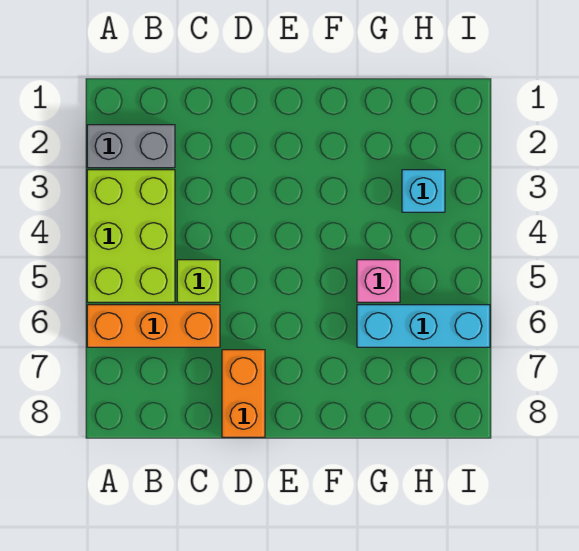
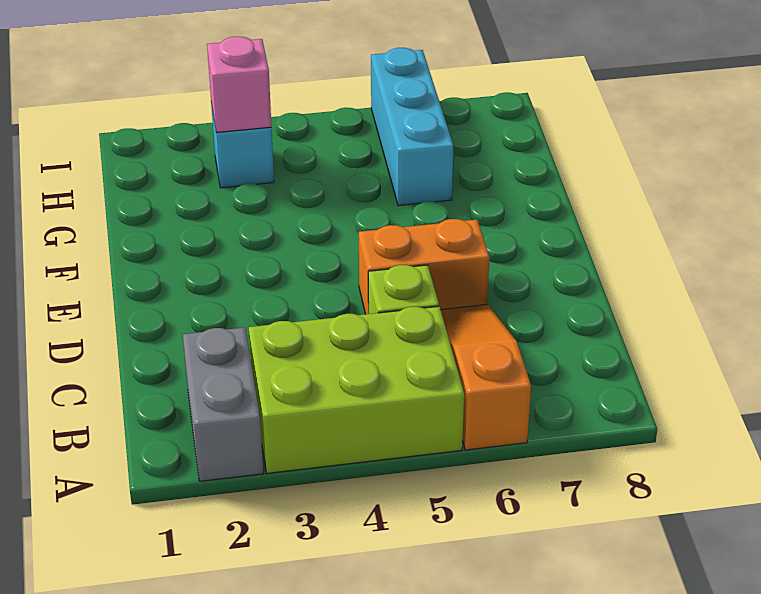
orange brick A6:C6 level 1 -> orange slope A6:C6 level 1 top A
orange brick D7:D8 level 1 -> orange brick D5:D6 level 1
pink brick G5 level 1 -> pink brick H3 level 2

